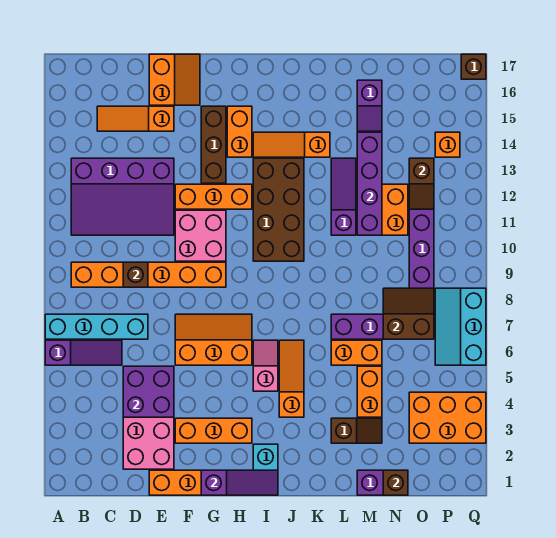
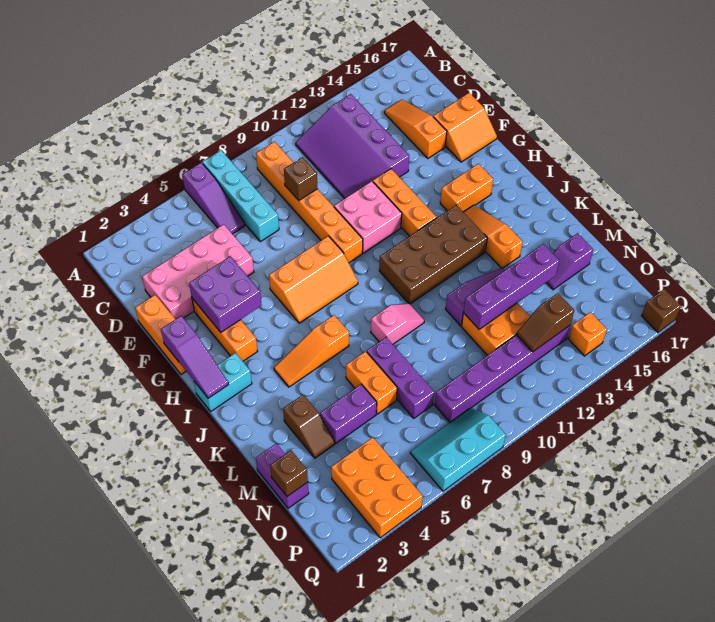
purple brick D4:E5 level 2 -> purple brick F3:G4 level 2
orange slope F6:H7 level 1 top 6 -> orange slope G6:H8 level 1 top G
brown brick G13:G15 level 1 -> none
pink slope I5:I6 level 1 top 5 -> pink slope K8:K9 level 1 top 8
orange slope J4:J6 level 1 top 4 -> orange slope J4:J6 level 1 top 6
orange brick M4:M5 level 1 -> purple brick M4:M5 level 1
brown slope N7:O8 level 2 top 7 -> none

